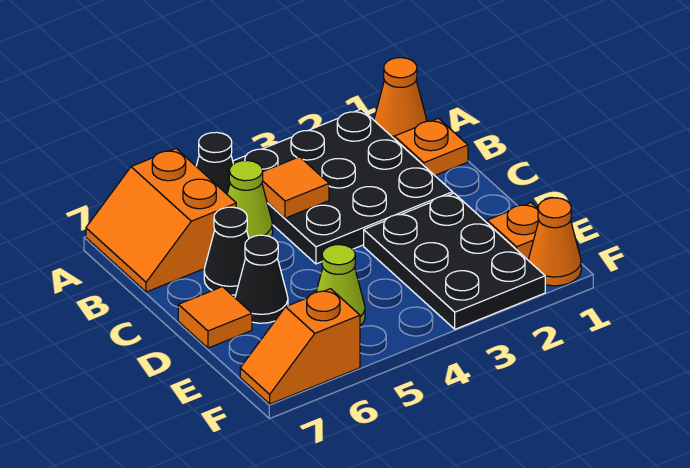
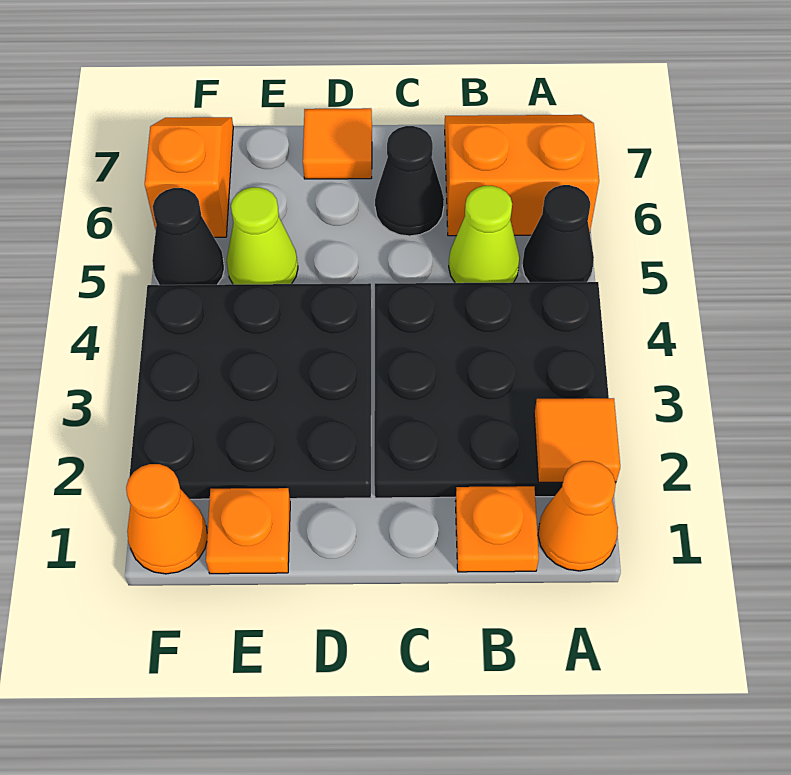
orange tile B4 level 2 -> orange tile A2 level 2
black plate D2:F3 level 1 -> black plate D2:F4 level 1
black cone D6 level 1 -> black cone F5 level 1

